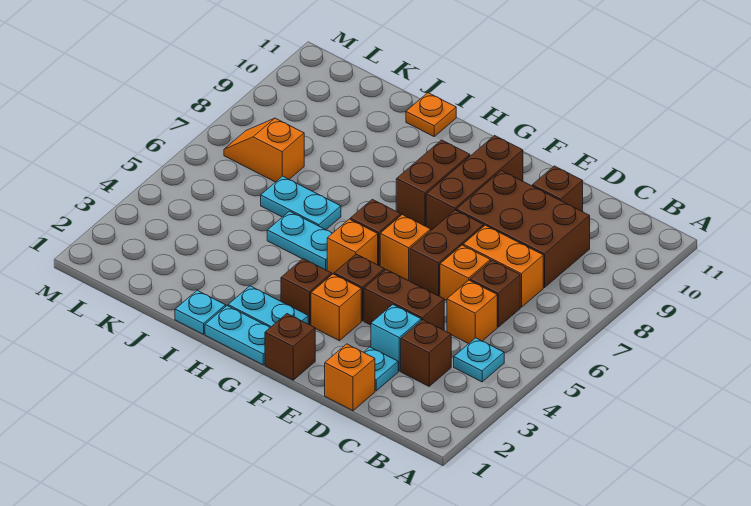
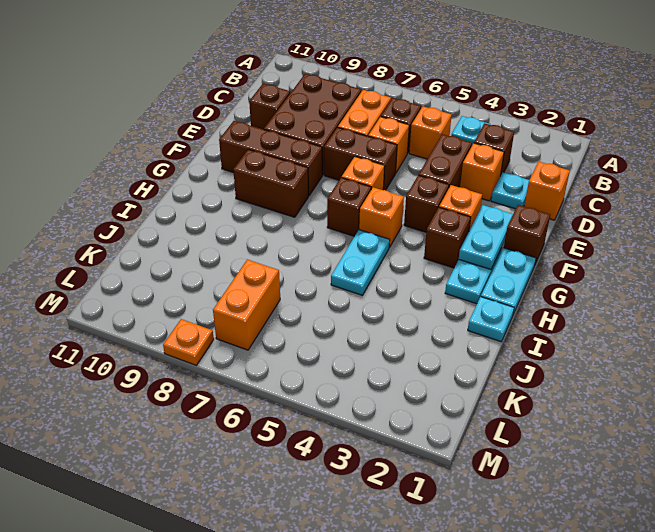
cyan brick D3 level 1 -> orange brick D3 level 1
cyan plate I6:J6 level 1 -> cyan plate F2:G2 level 2
orange plate I11 level 1 -> orange plate M8 level 1
orange slope K7:L7 level 1 top K -> orange brick K7:L7 level 1

